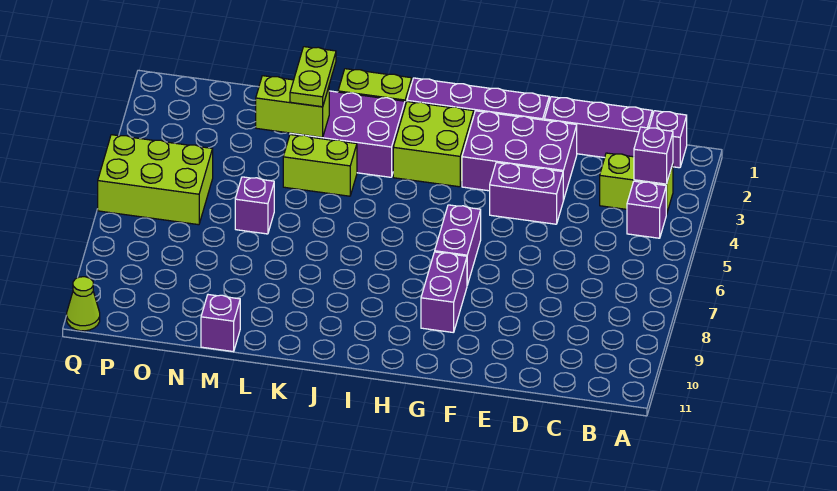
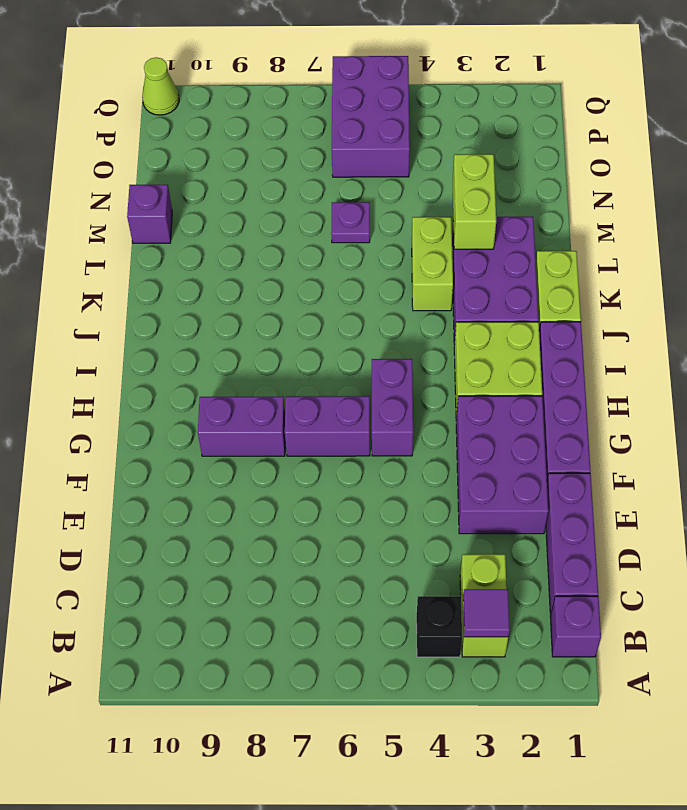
purple brick B3 level 2 -> purple tile B3 level 2
purple brick B4 level 1 -> black brick B4 level 1
purple brick E4:F4 level 1 -> purple brick G5:H5 level 1
lime plate L2:L3 level 3 -> none
purple brick M6 level 1 -> purple plate M6 level 1
lime brick O5:Q6 level 1 -> purple brick O5:Q6 level 1

